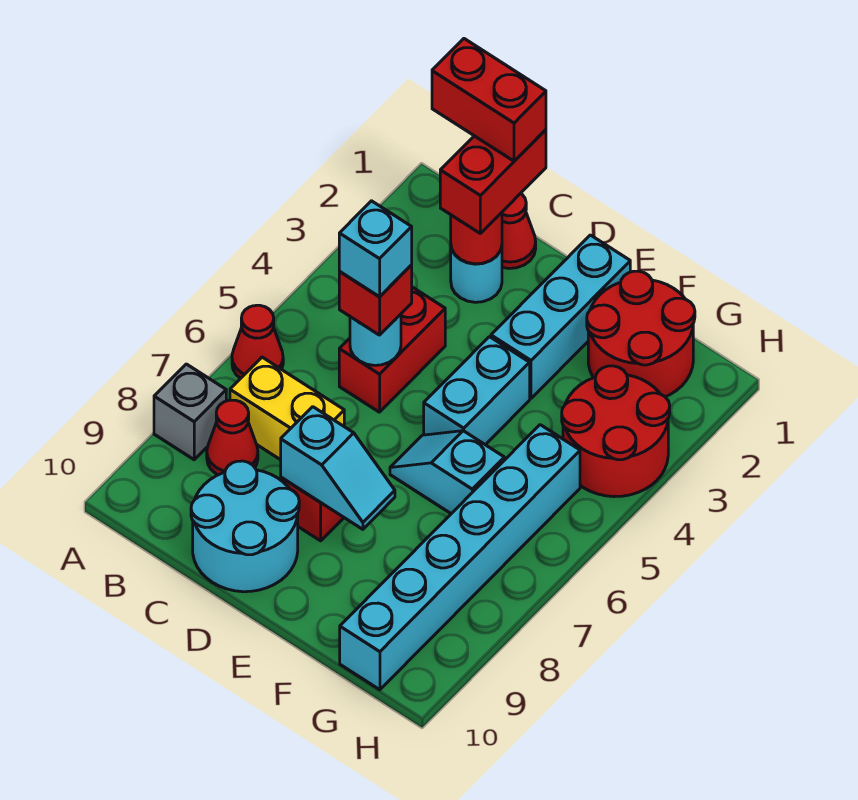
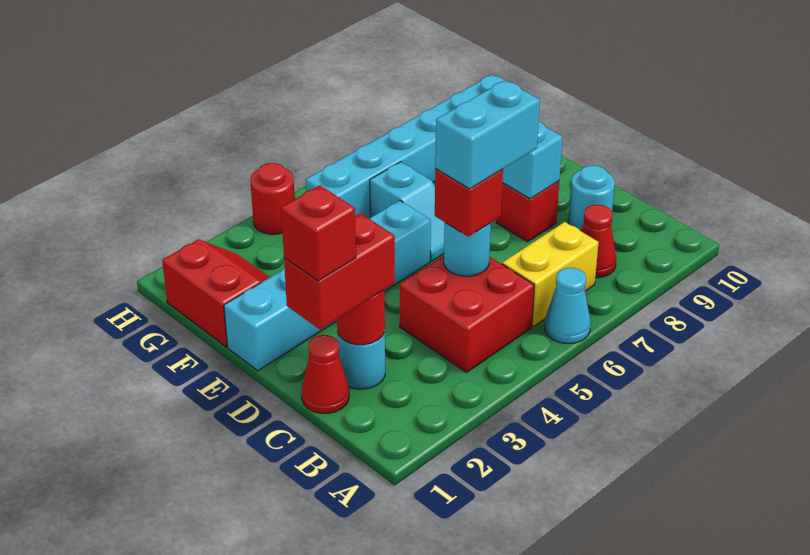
red cone A6 level 1 -> cyan cone A6 level 1
grey brick A8 level 1 -> none
red brick B1:C1 level 4 -> red brick C1 level 4
yellow brick B7:C7 level 1 -> yellow brick B6:B7 level 1
red brick C4:C5 level 1 -> red brick B4:C5 level 1
cyan brick C5 level 4 -> cyan brick C5:C6 level 4
cyan round brick C9:D10 level 1 -> cyan round brick C9 level 1
red round brick F1:G2 level 1 -> red slope F1:G2 level 1 top 1
red round brick G3:H4 level 1 -> red round brick H4 level 1

